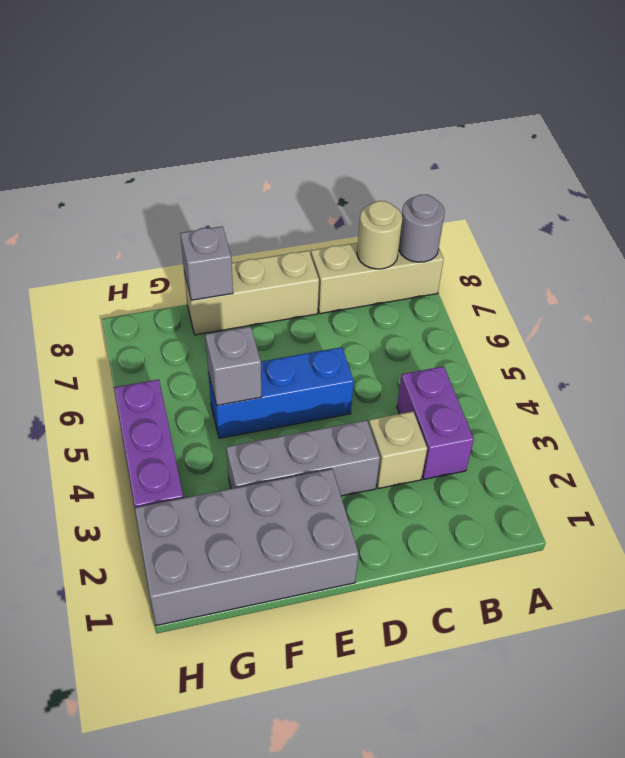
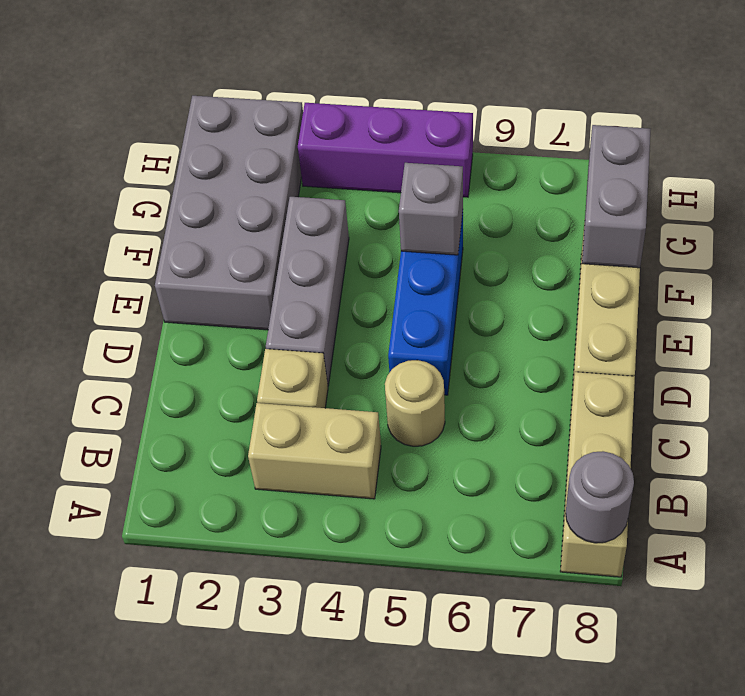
purple brick B3:B4 level 1 -> tan brick B3:B4 level 1
tan round brick B8 level 2 -> tan round brick C5 level 1
grey brick F8 level 2 -> grey brick F8:G8 level 2

